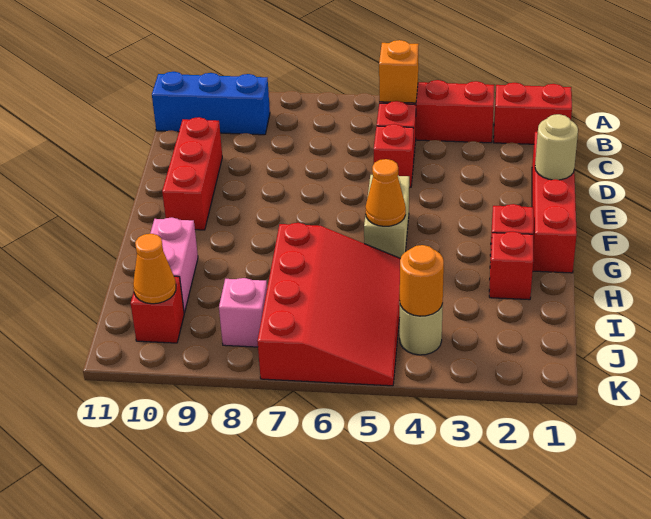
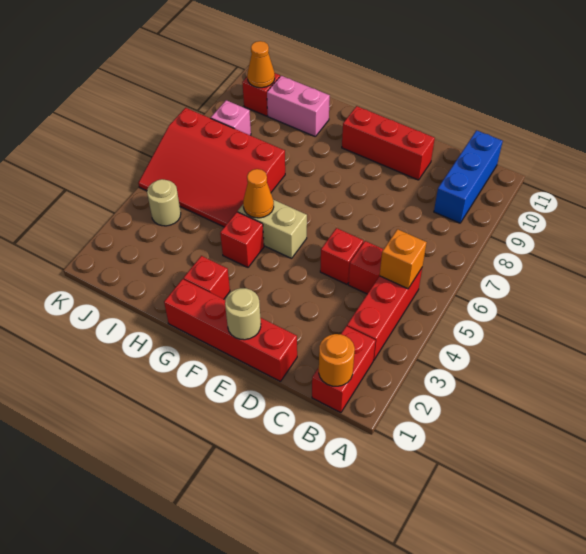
red brick H2 level 1 -> red brick G4 level 1
orange round brick J4 level 2 -> orange round brick B1 level 2

